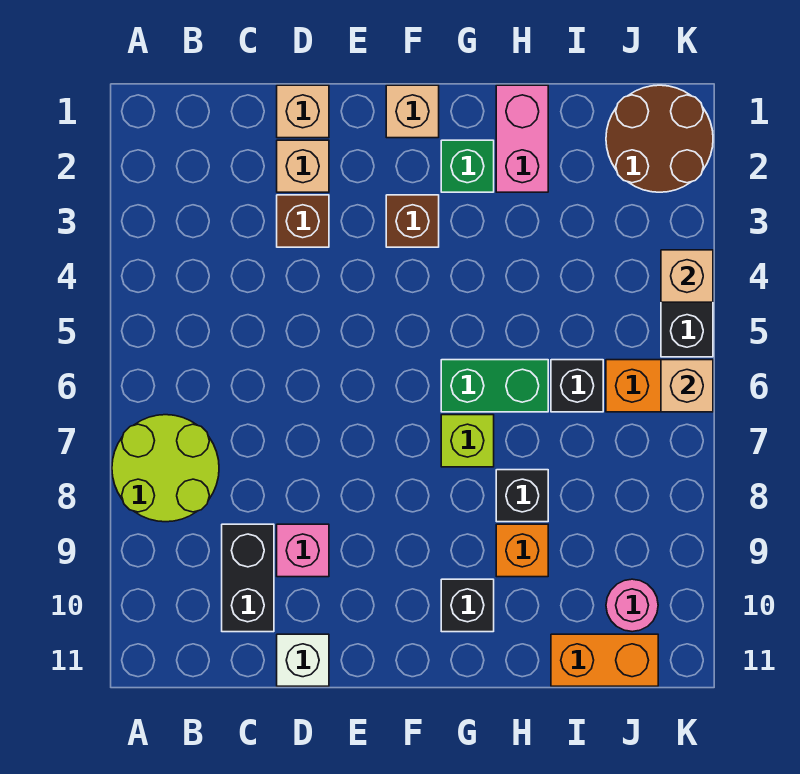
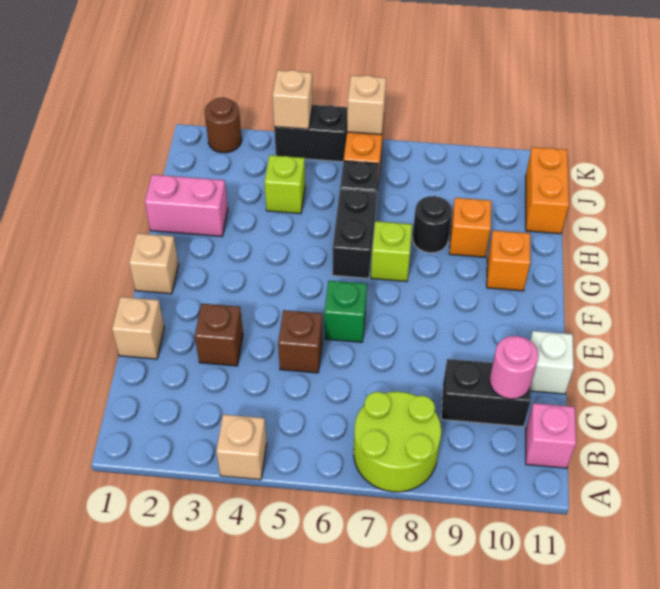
tan brick D2 level 1 -> tan brick A4 level 1
pink brick D9 level 1 -> pink brick B11 level 1
brown brick F3 level 1 -> brown brick D5 level 1
green brick G2 level 1 -> green brick E6 level 1
green brick G6:H6 level 1 -> black brick G6:H6 level 1
black brick G10 level 1 -> orange brick G10 level 1
black brick H8 level 1 -> black round brick H8 level 1
none -> lime brick I4 level 1
brown round brick J1:K2 level 1 -> brown round brick K2 level 1
pink round brick J10 level 1 -> pink round brick C10 level 2

